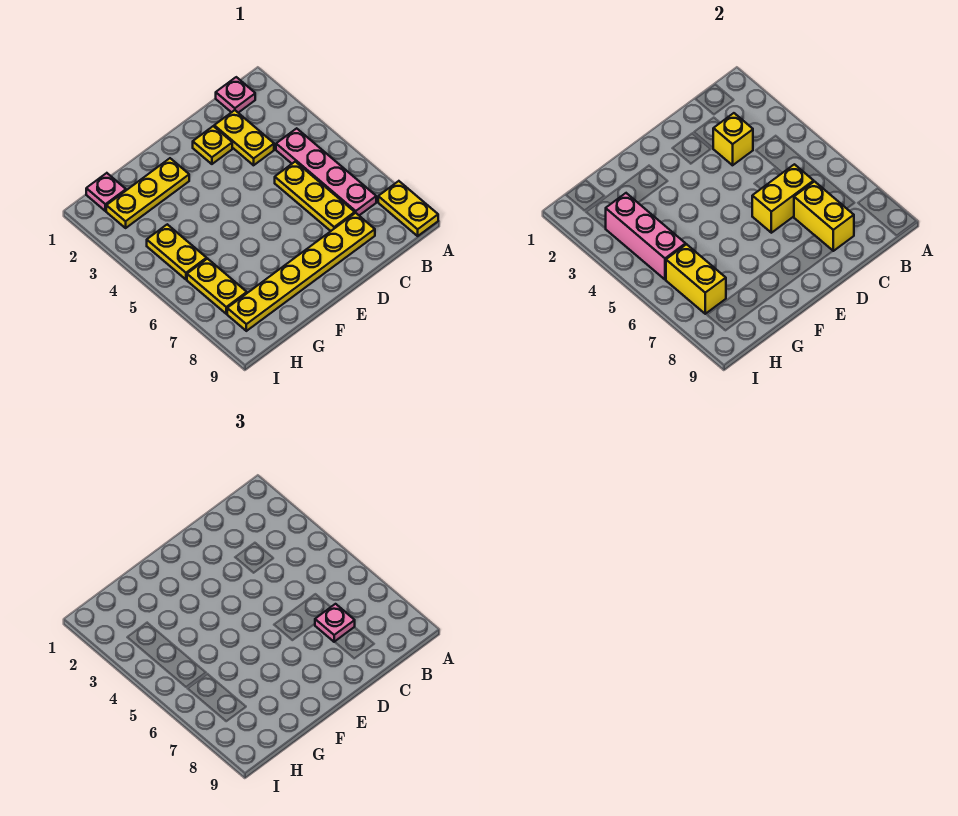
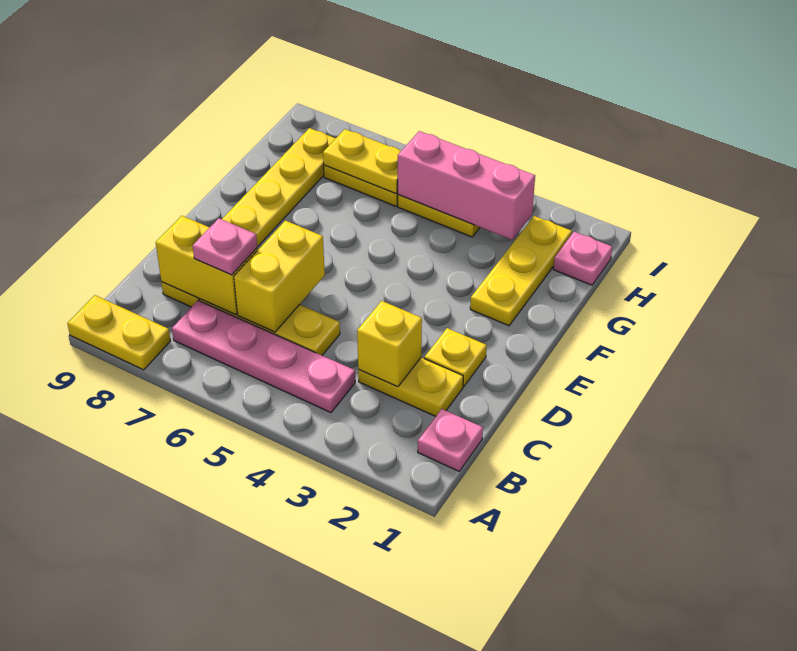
yellow brick H6:H7 level 2 -> yellow plate H6:H7 level 2

